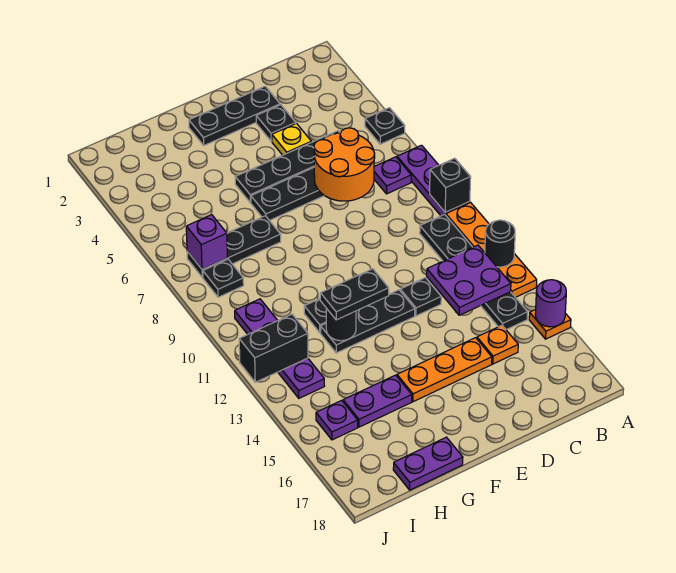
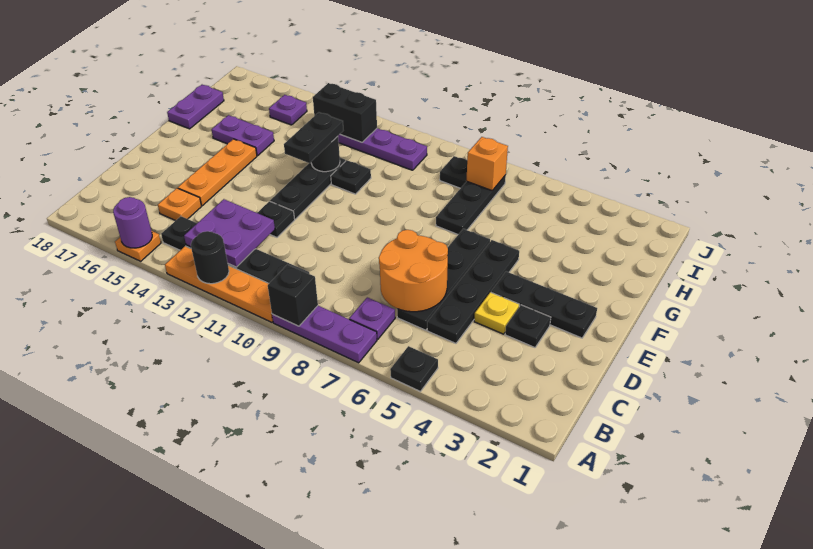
black plate D2:F2 level 1 -> black plate E2:E4 level 1
purple plate G15:H15 level 1 -> purple plate G15:G16 level 1
purple brick I7 level 2 -> orange brick I7 level 2
black brick I12:J12 level 2 -> black brick I12:I13 level 2

